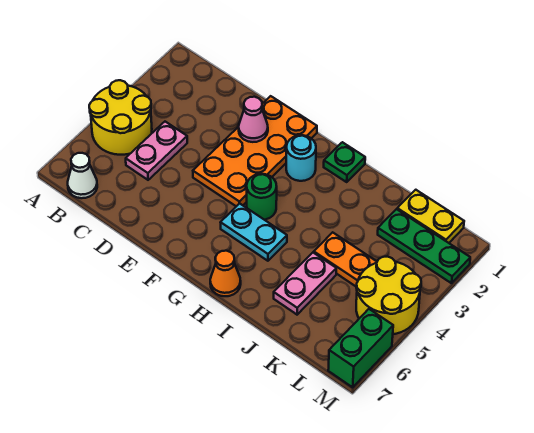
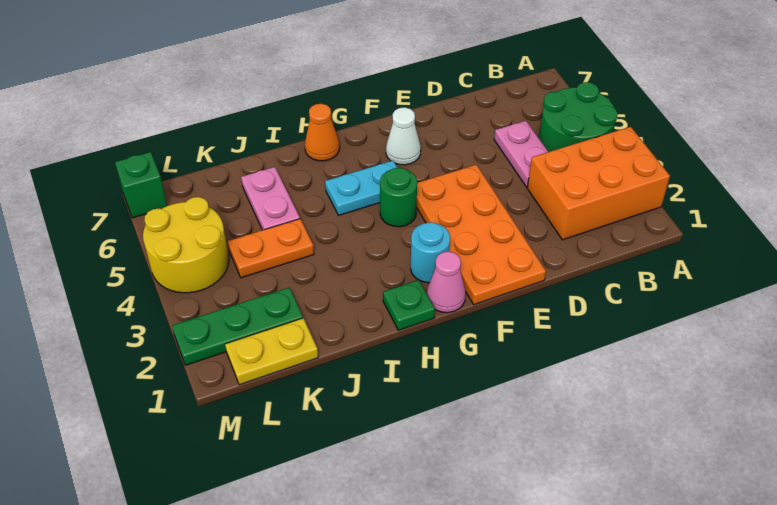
none -> orange brick A2:C3 level 1
yellow round brick A4:B5 level 1 -> green round brick A4:B5 level 1
white cone B7 level 1 -> white cone F6 level 1
pink cone E2 level 2 -> pink cone G1 level 1
green brick M6:M7 level 1 -> green brick M7 level 1

